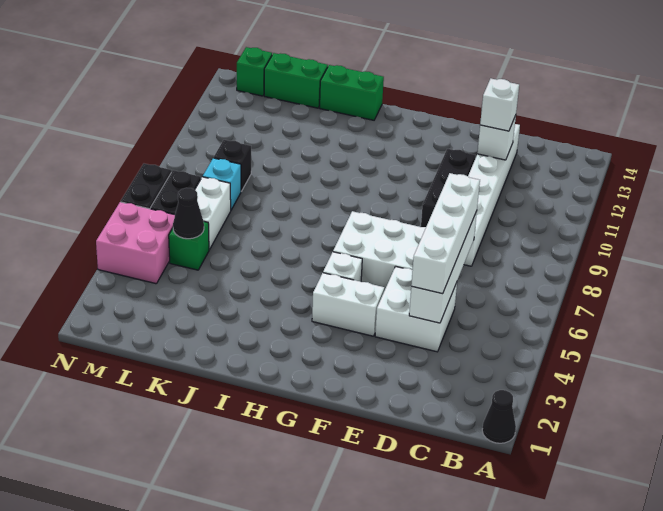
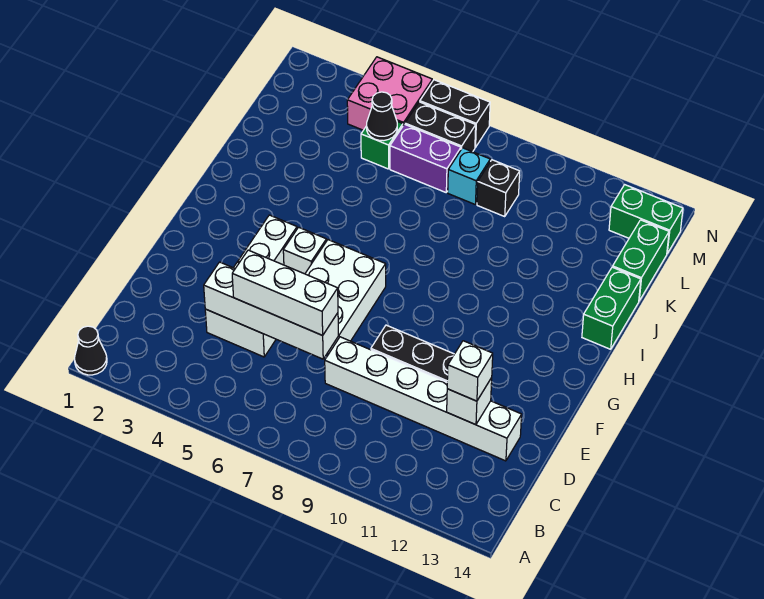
white brick D4:D7 level 3 -> white brick D5:D7 level 3
white brick L6:L7 level 1 -> purple brick L6:L7 level 1
green brick M14 level 1 -> green brick M13:M14 level 1

